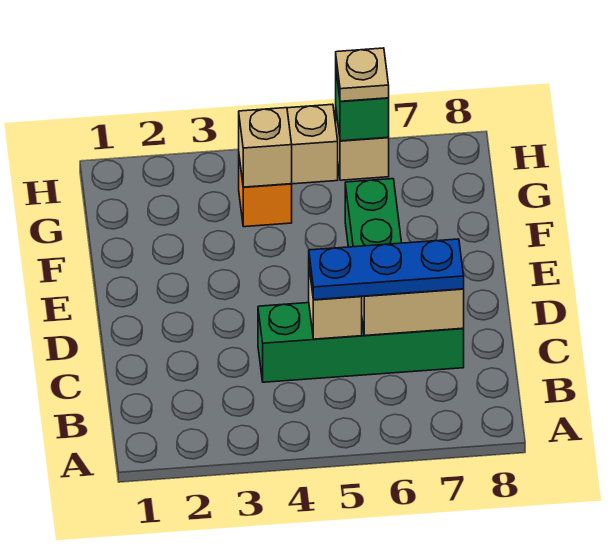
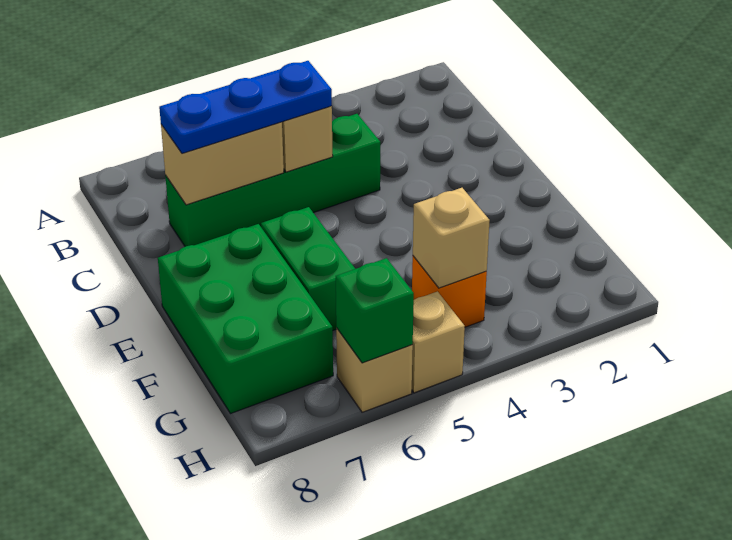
none -> green brick E7:G8 level 1
tan plate H6 level 3 -> none

